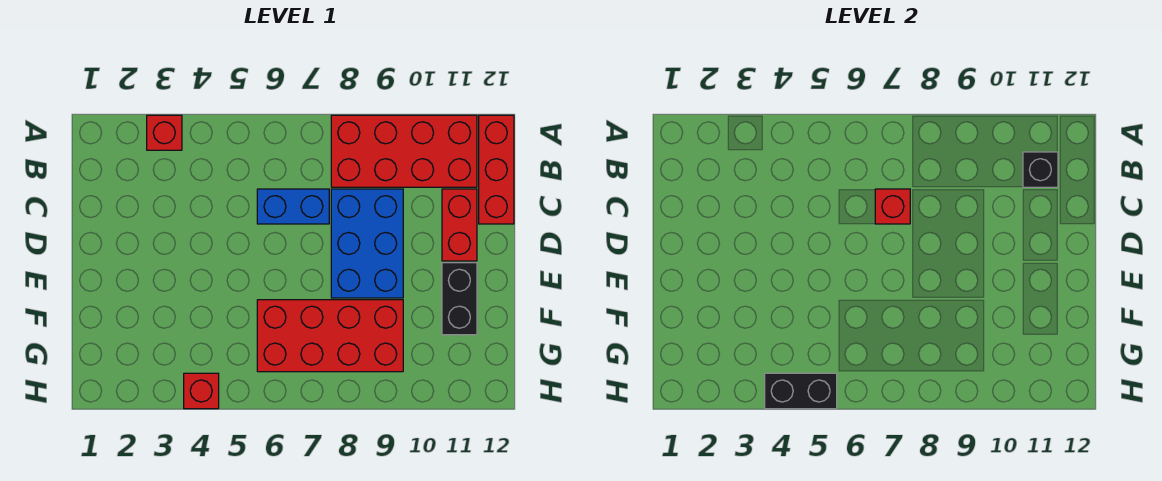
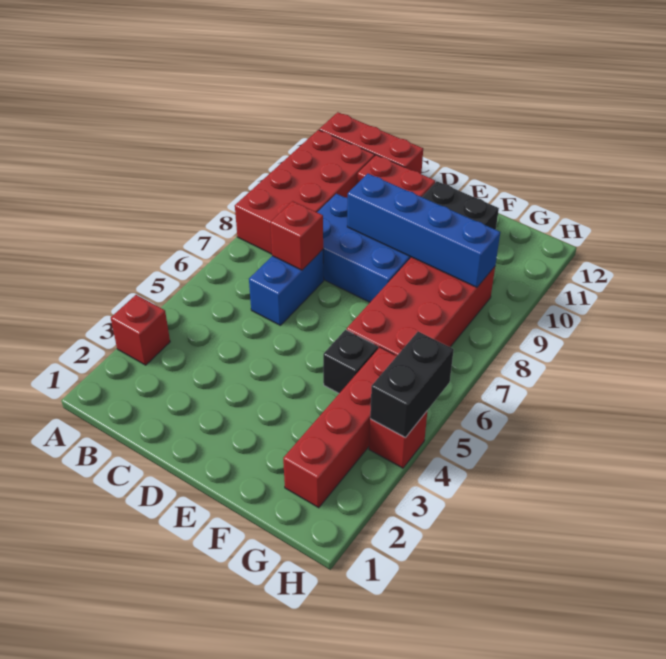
black brick B11 level 2 -> black brick F5 level 1
none -> blue brick D9:G9 level 2
none -> red brick G2:G5 level 1

